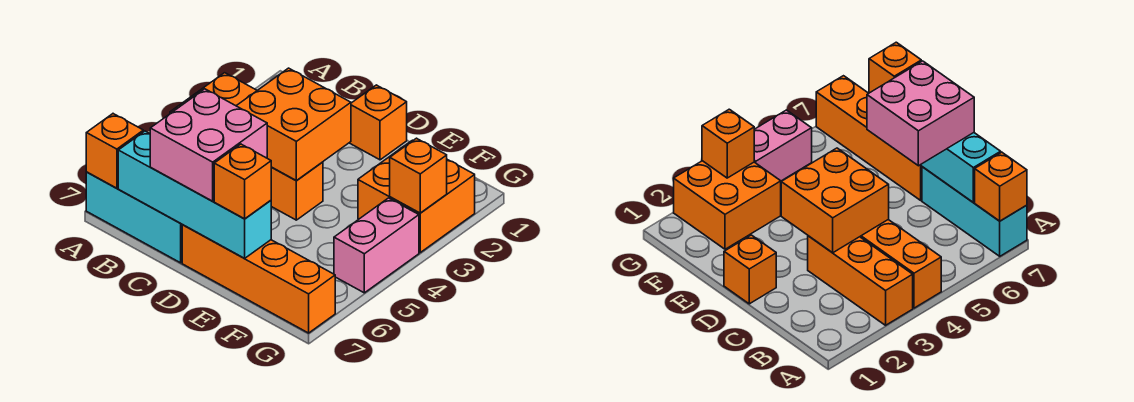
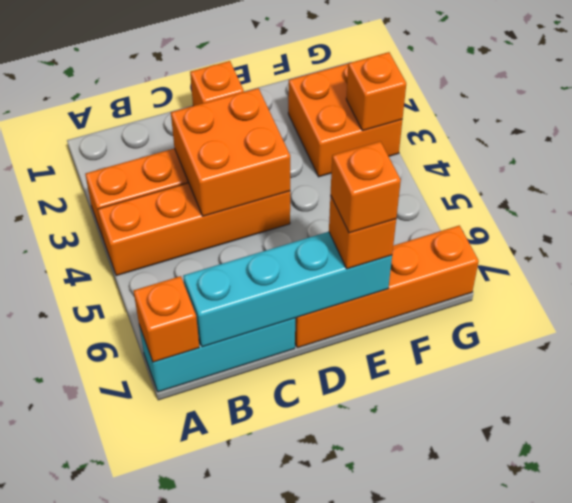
pink brick C6:D7 level 3 -> none
none -> orange brick E7 level 4
pink brick G4:G5 level 1 -> none

